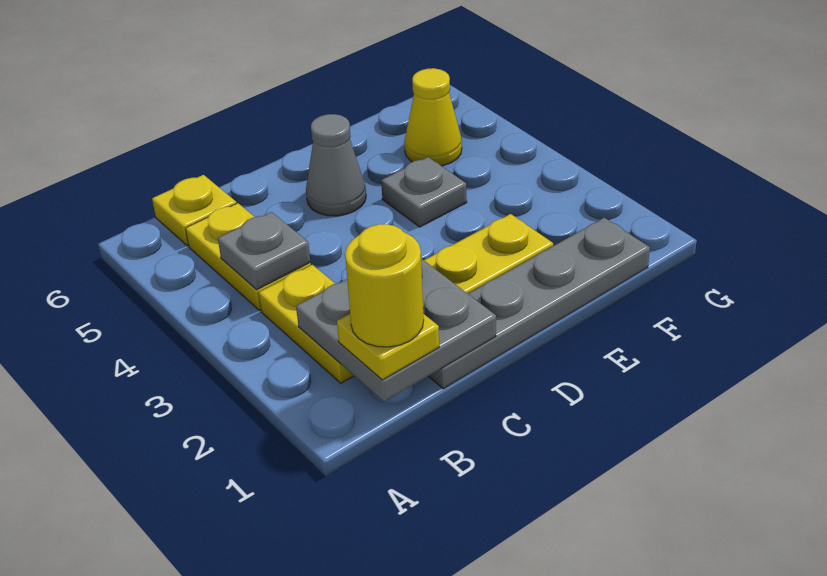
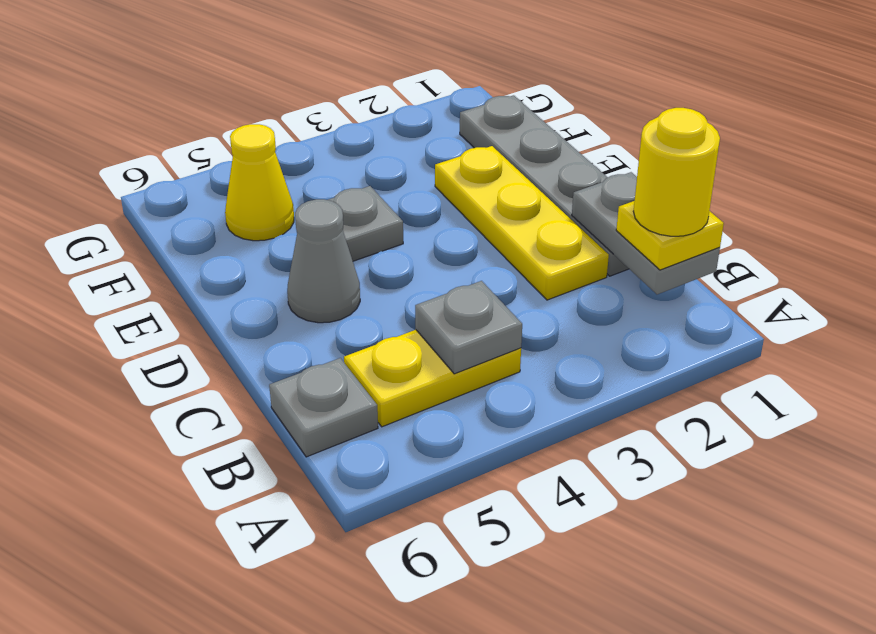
grey plate B1:C2 level 2 -> grey plate B1:C1 level 2
yellow plate B2:B3 level 1 -> none
yellow plate B6 level 1 -> grey plate B6 level 1

